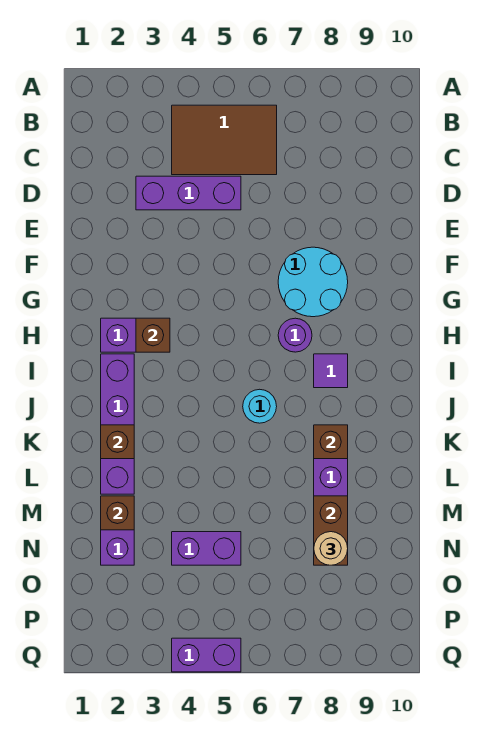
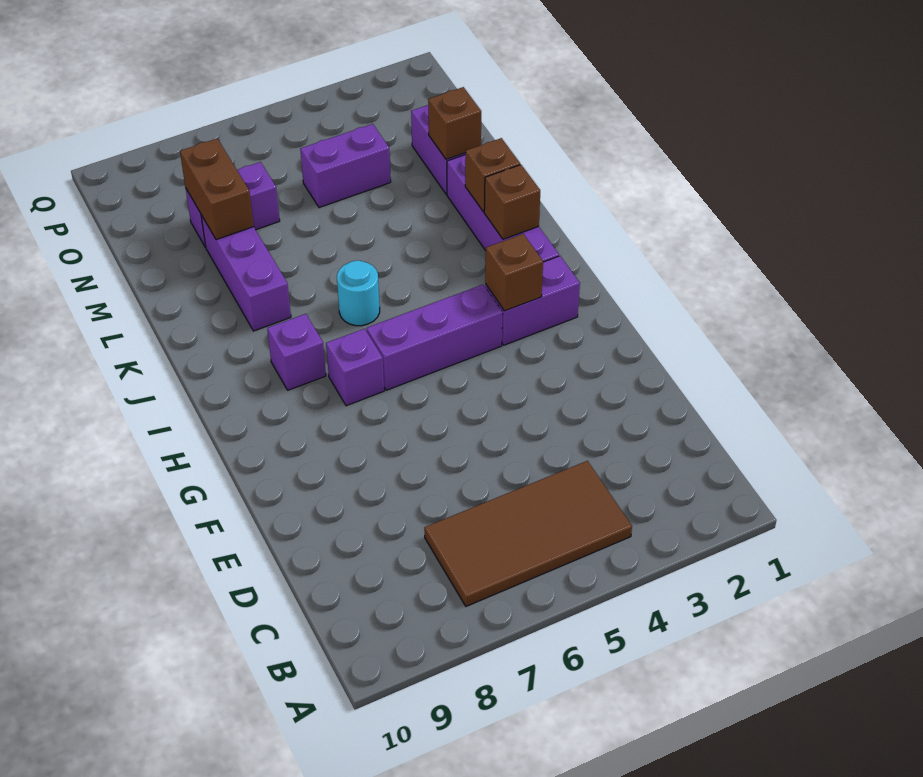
brown tile B4:C6 level 1 -> brown tile B4:C7 level 1
purple brick D3:D5 level 1 -> purple brick H4:H6 level 1
cyan round brick F7:G8 level 1 -> none
purple round brick H7 level 1 -> purple brick H7 level 1
purple tile I8 level 1 -> purple brick I8 level 1
brown brick K8 level 2 -> brown brick J2 level 2
tan round brick N8 level 3 -> none
purple brick Q4:Q5 level 1 -> purple brick N7:N8 level 1

